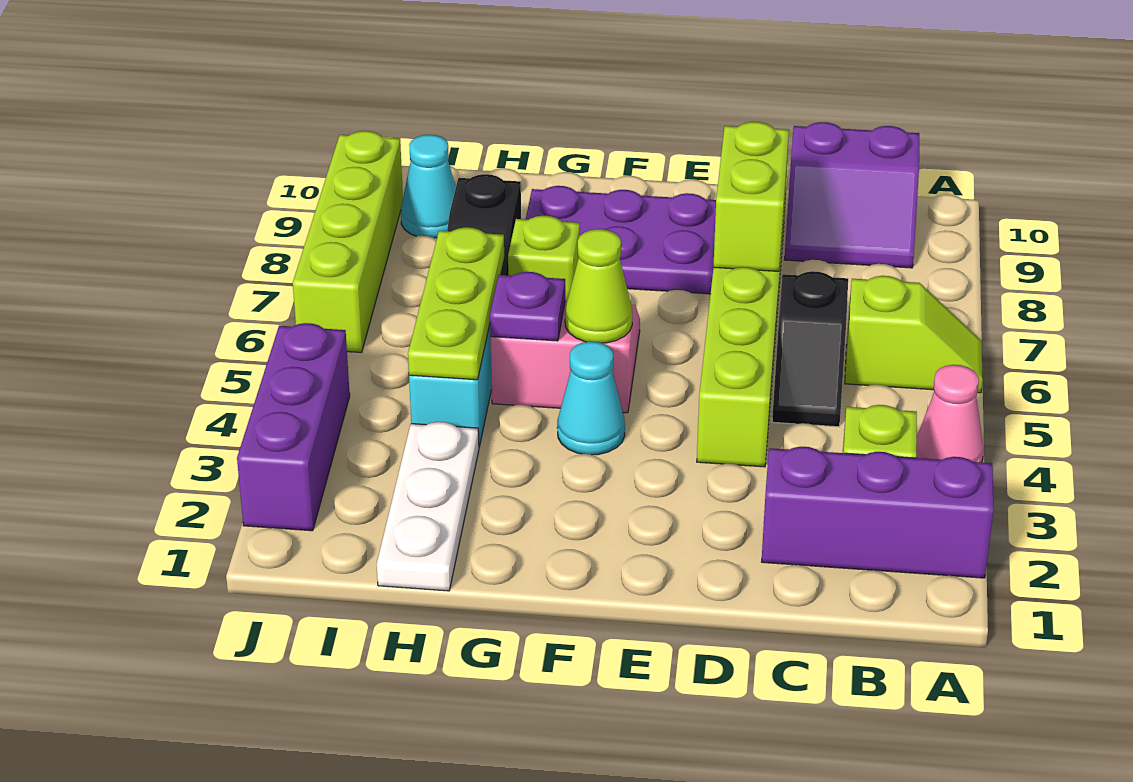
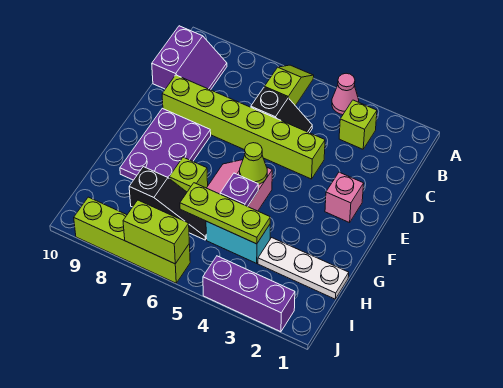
purple brick A2:C2 level 1 -> none
lime brick D7:D8 level 2 -> lime brick J6:J7 level 2
none -> pink brick E2 level 1
cyan cone F4 level 1 -> none
cyan cone I9 level 1 -> none

